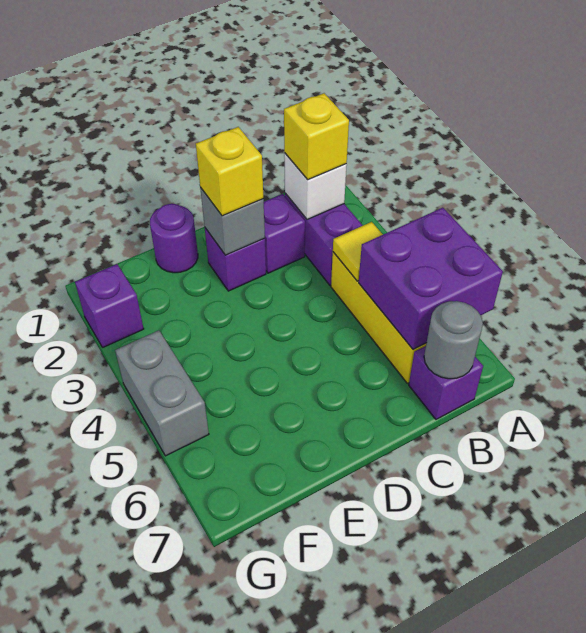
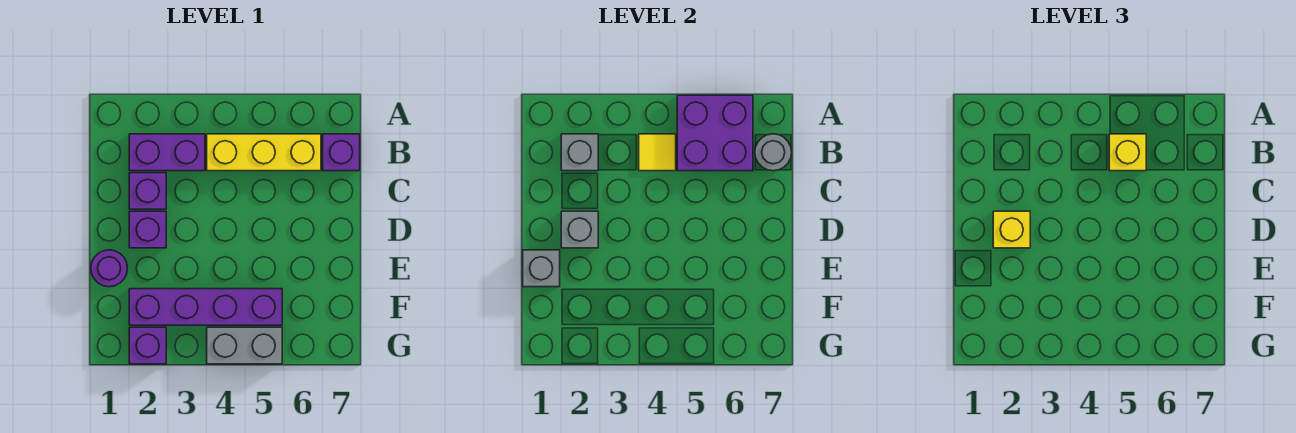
white brick B2 level 2 -> grey brick B2 level 2
yellow brick B2 level 3 -> yellow brick B5 level 3
none -> grey brick E1 level 2
none -> purple brick F2:F5 level 1

